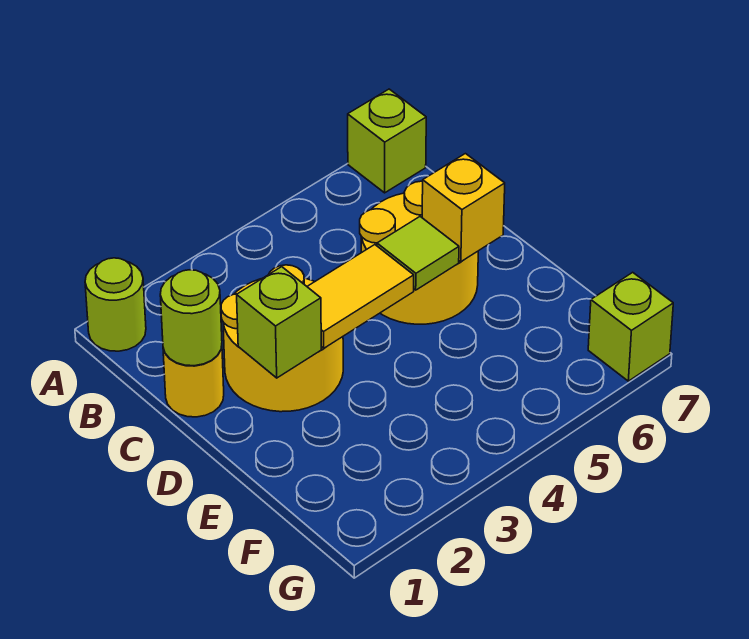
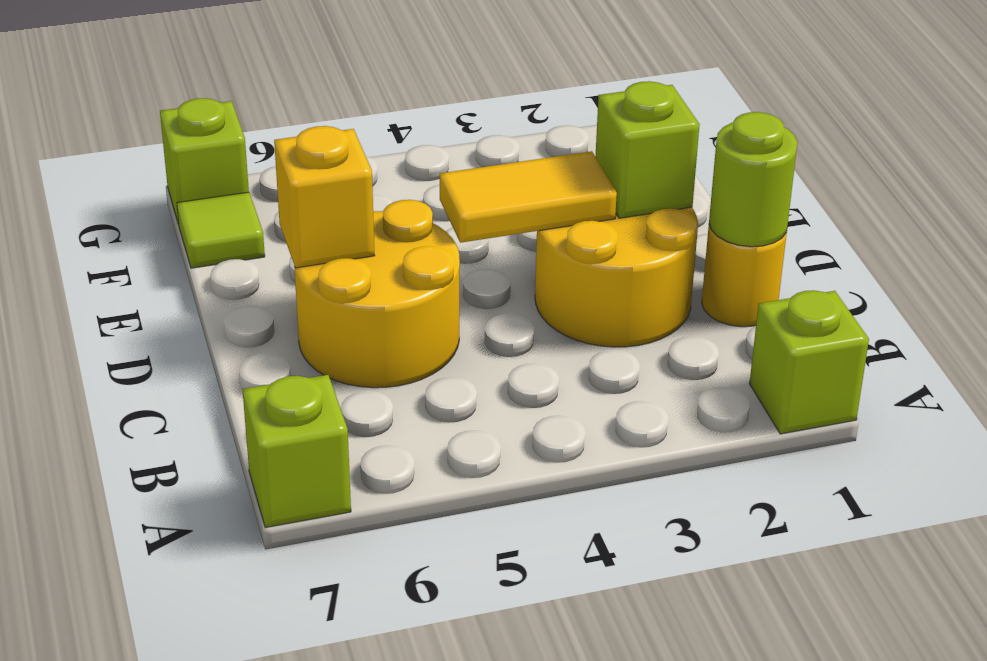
lime round brick A1 level 1 -> lime brick A1 level 1
lime tile D5 level 2 -> lime tile F7 level 1

